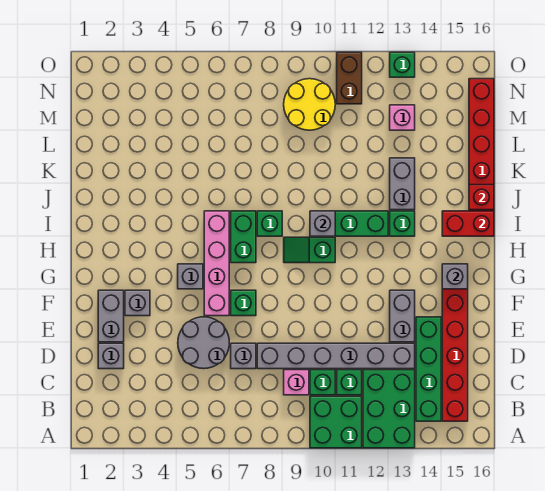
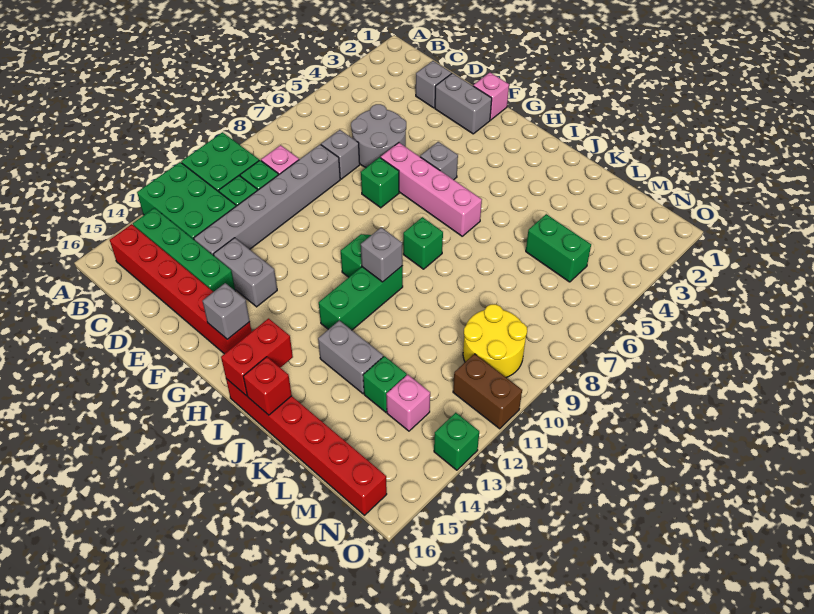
none -> pink brick F1 level 1
grey brick F3 level 1 -> none
green brick H7:I7 level 1 -> green brick L5:M5 level 1
green brick I13 level 1 -> green brick L13 level 1

